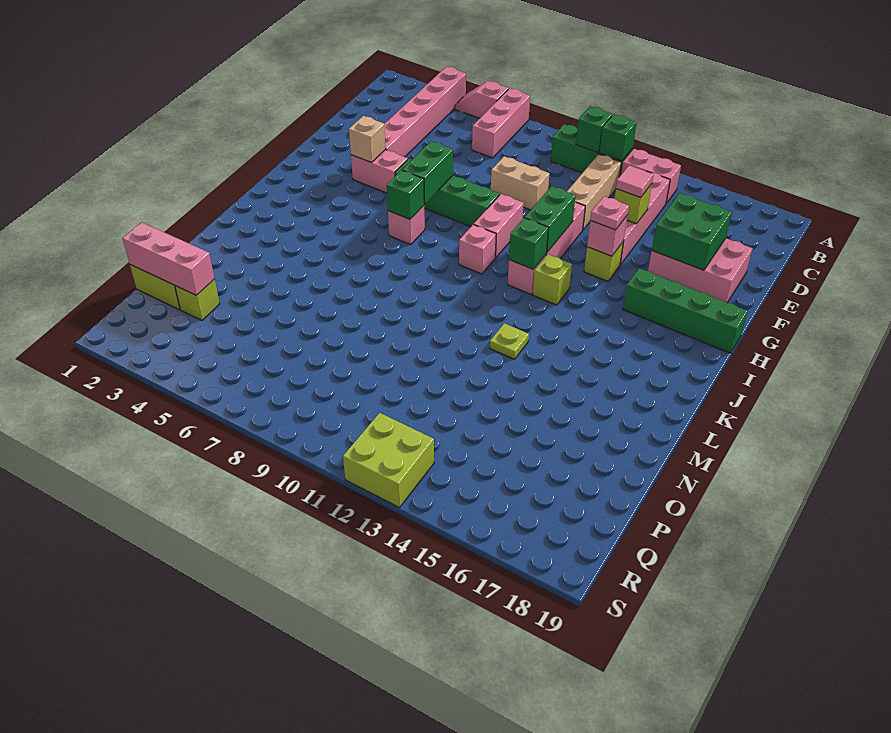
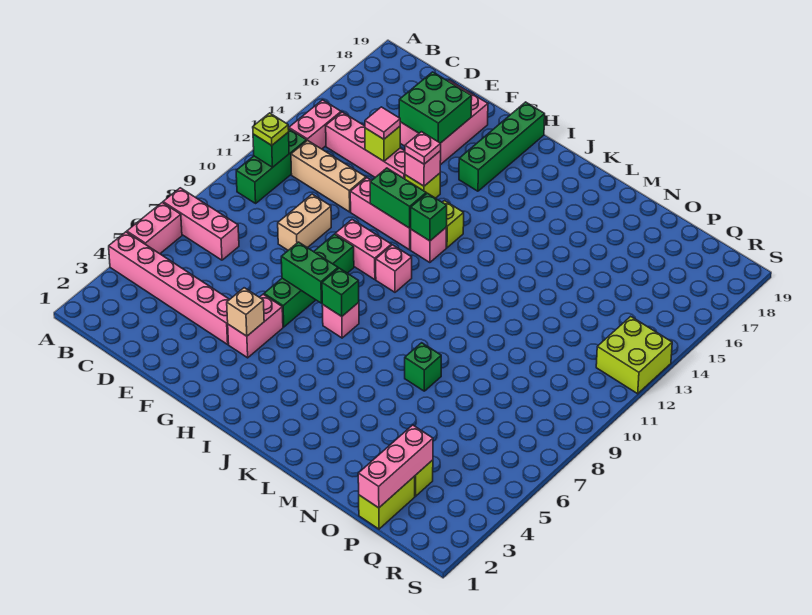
pink slope A5:A6 level 1 top 6 -> pink brick A5:A6 level 1
green brick B12 level 2 -> green brick M7 level 1
lime plate L13 level 1 -> lime plate B11 level 3

